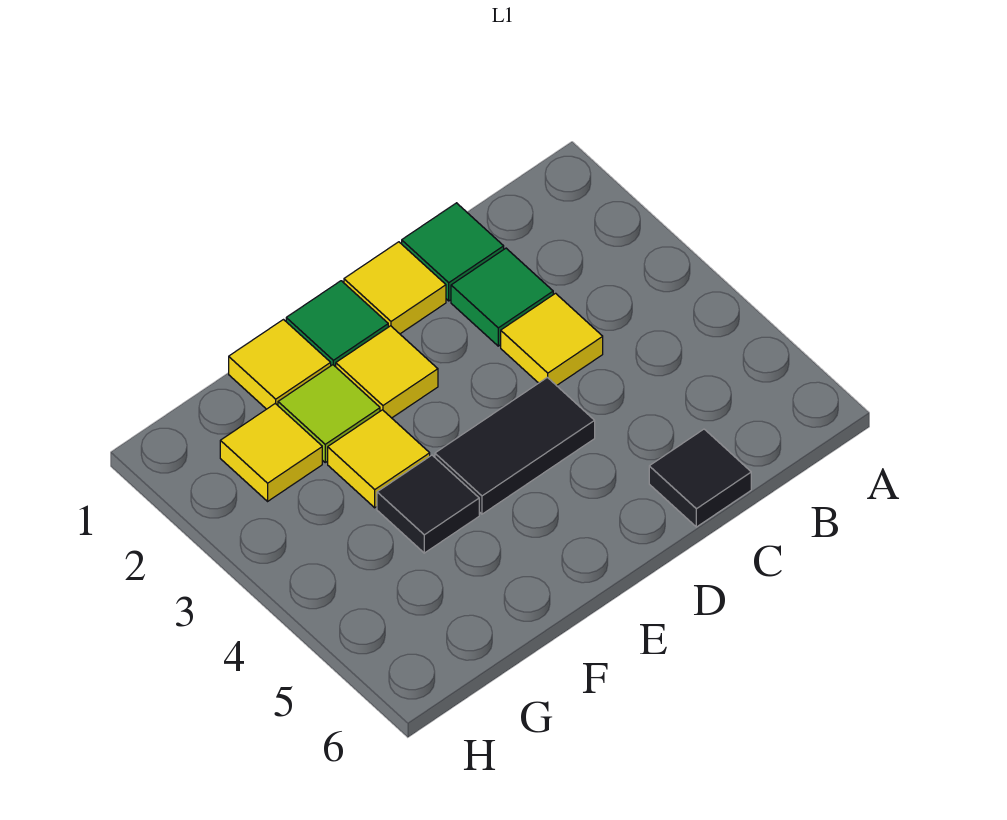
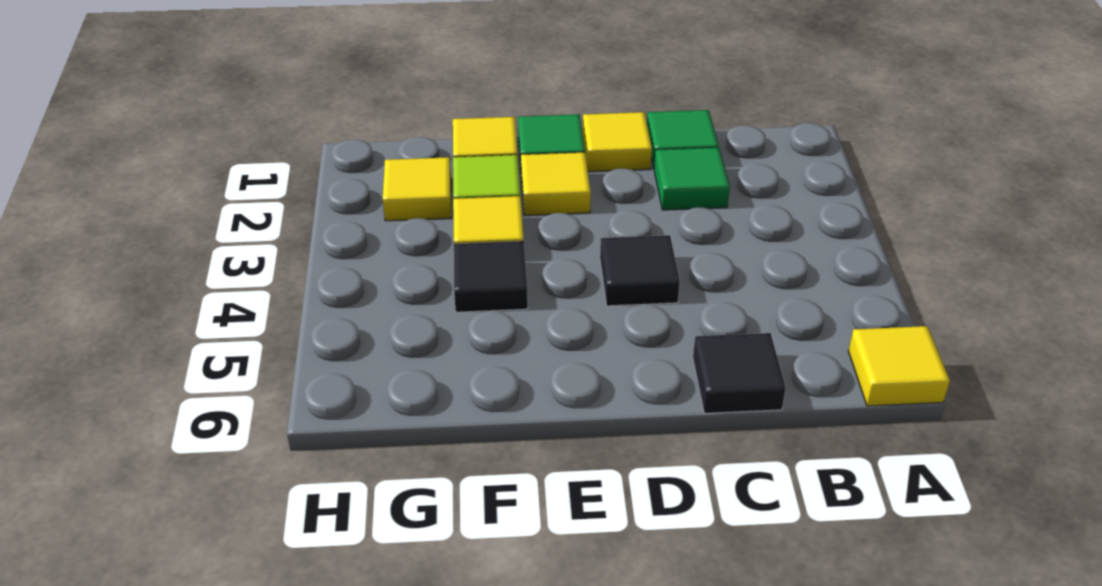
yellow tile C3 level 1 -> yellow tile A6 level 1
black tile D4:E4 level 1 -> black tile D4 level 1

